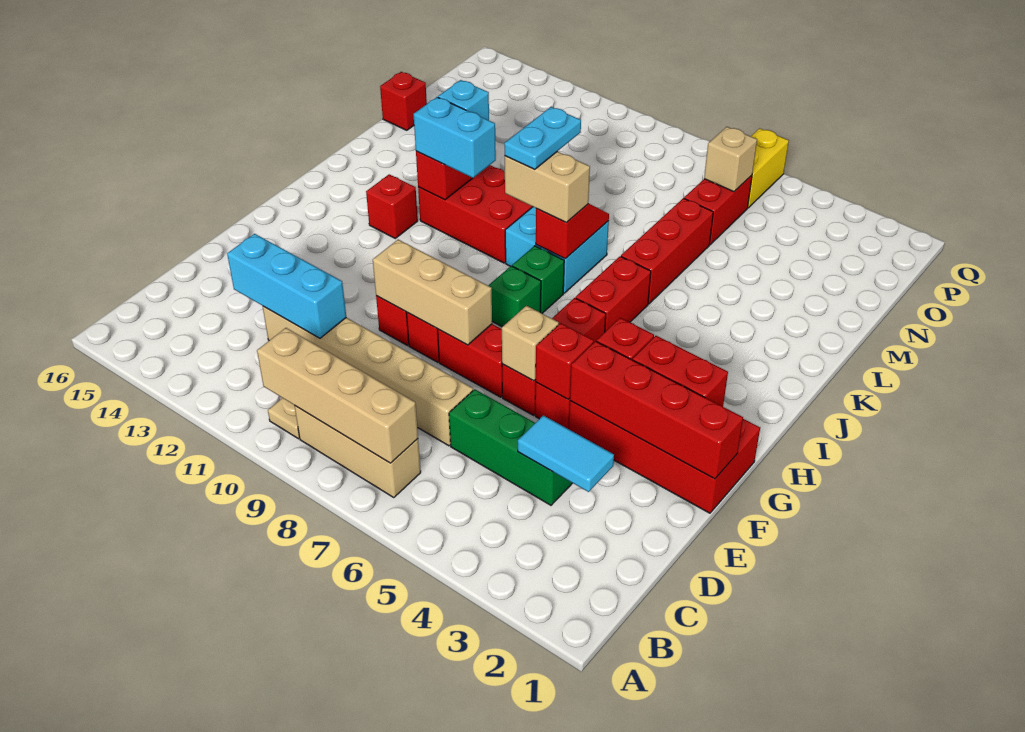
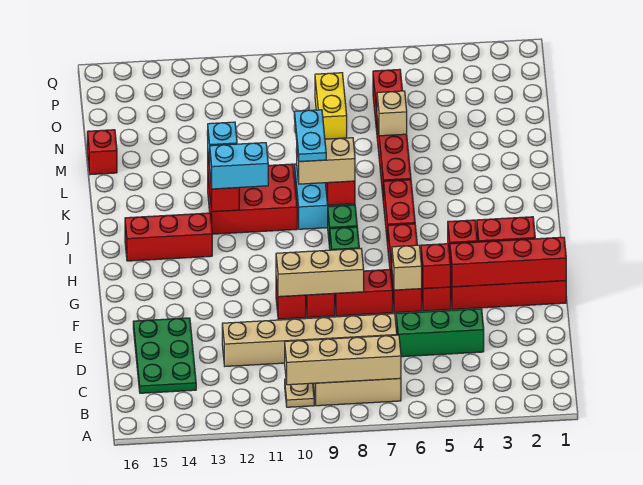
none -> green plate C14:E15 level 1
cyan tile D3:D4 level 2 -> none
cyan brick D11:D13 level 2 -> none
red brick I13 level 1 -> red brick I13:I15 level 1
tan brick O6 level 2 -> tan brick M6 level 2
yellow brick P6:Q6 level 1 -> yellow brick N8:O8 level 1

